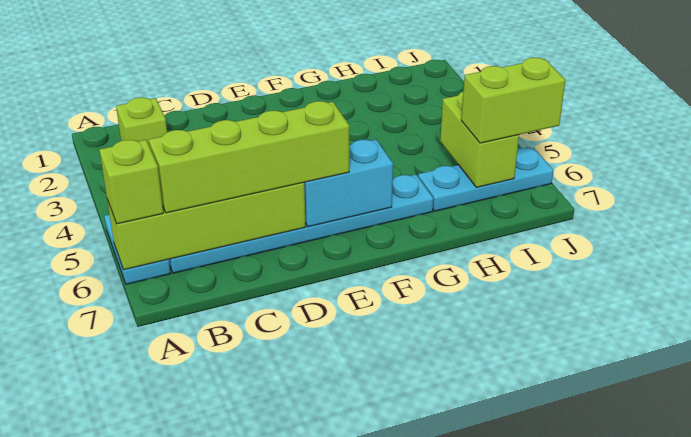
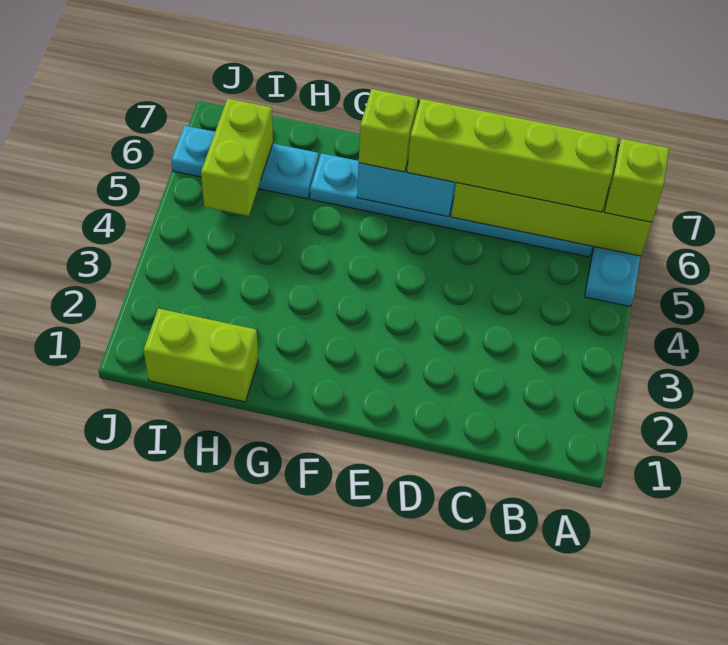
lime brick B2 level 1 -> lime brick F6 level 3
lime brick I6:J6 level 3 -> lime brick H1:I1 level 1

